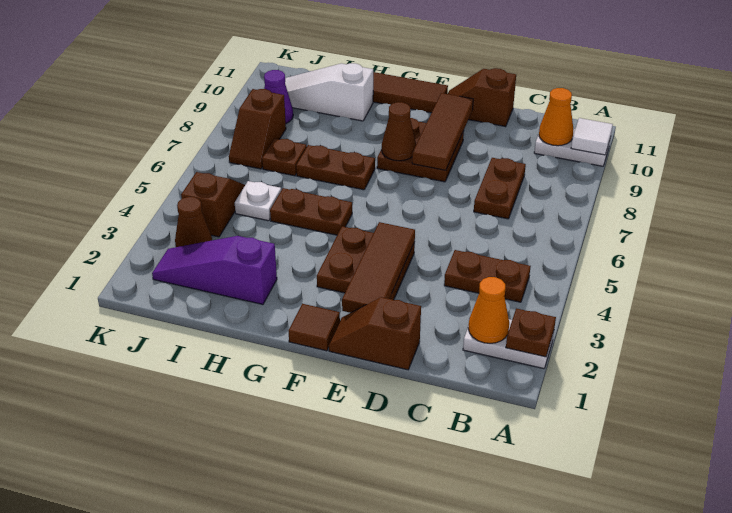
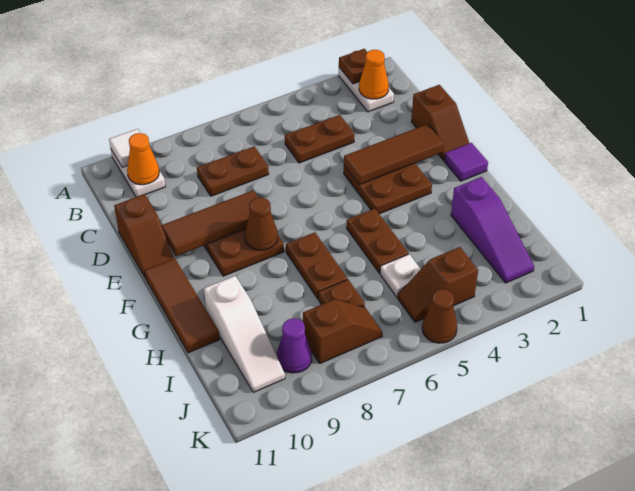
brown plate B4:C4 level 1 -> brown plate C4:C5 level 1
brown tile F1 level 1 -> purple tile F1 level 1
brown cone J3 level 1 -> brown cone K5 level 1

